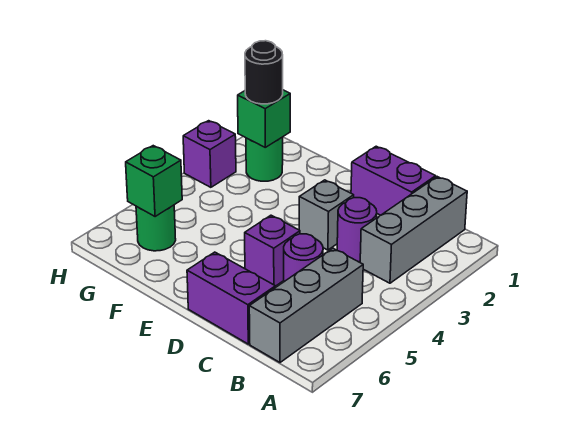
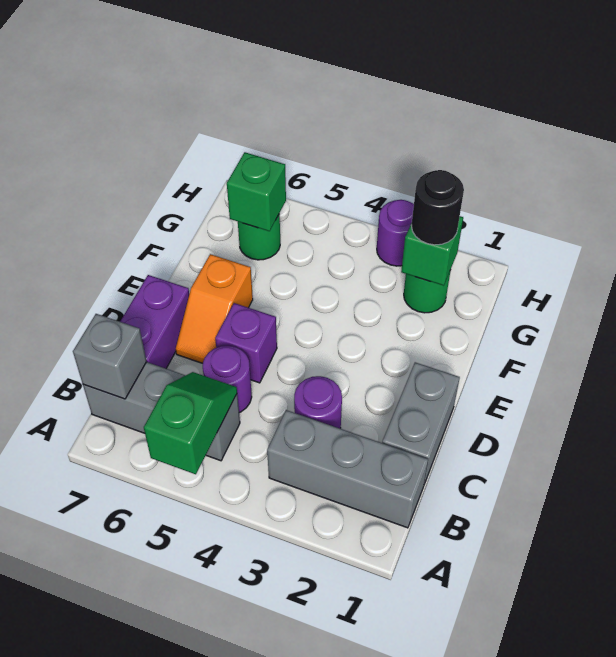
none -> green slope A5:B5 level 2 top A
purple brick C1:D1 level 1 -> grey brick C1:D1 level 1
grey brick D3 level 1 -> grey brick B7 level 2
none -> orange slope D6:E6 level 1 top E
purple brick H3 level 1 -> purple round brick H3 level 1

